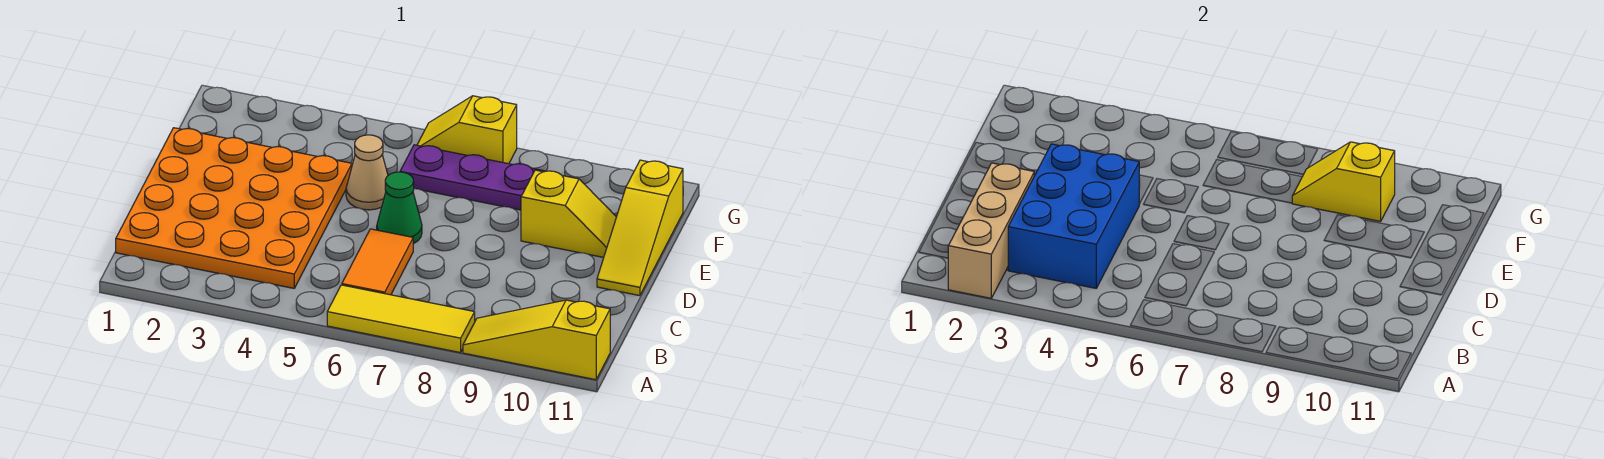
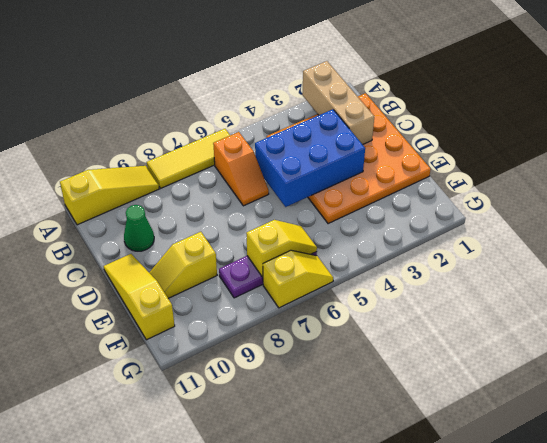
blue brick B3:D4 level 2 -> blue brick C3:D5 level 2
orange tile B6:C6 level 1 -> orange slope B6:C6 level 1 top B
green cone D6 level 1 -> green cone C10 level 1
tan cone E5 level 1 -> none
yellow slope F8:F9 level 2 top 9 -> yellow slope F6:F7 level 2 top 7

